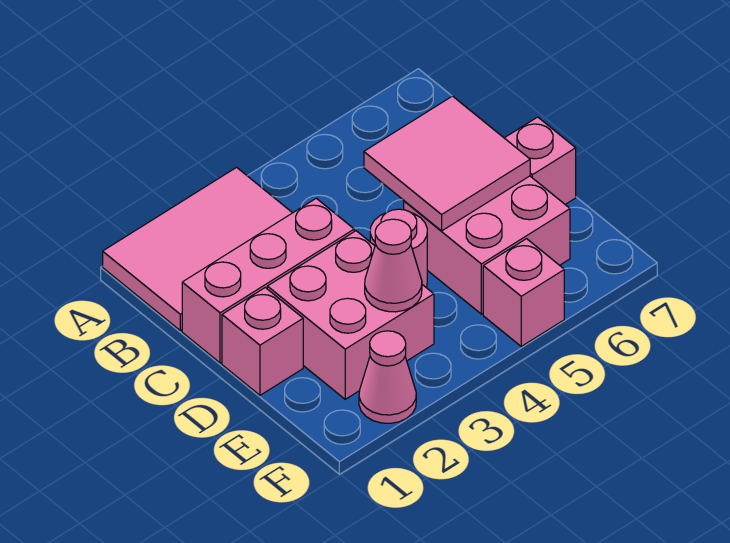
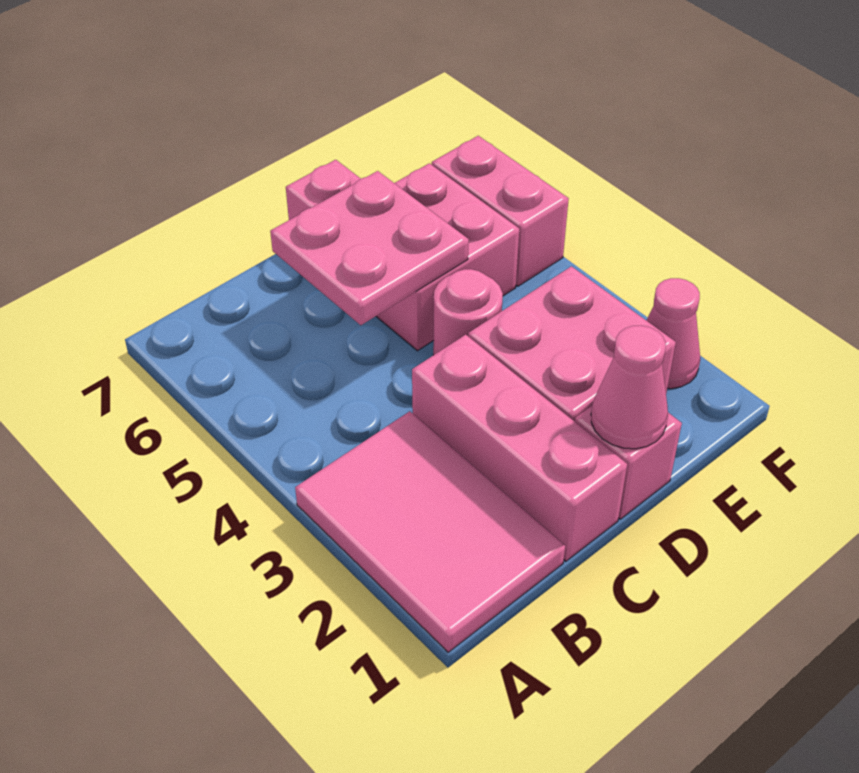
pink tile C5:D6 level 2 -> pink plate C5:D6 level 2
pink cone E3 level 2 -> pink cone D1 level 2
pink brick F5 level 1 -> pink brick F5:F6 level 1

